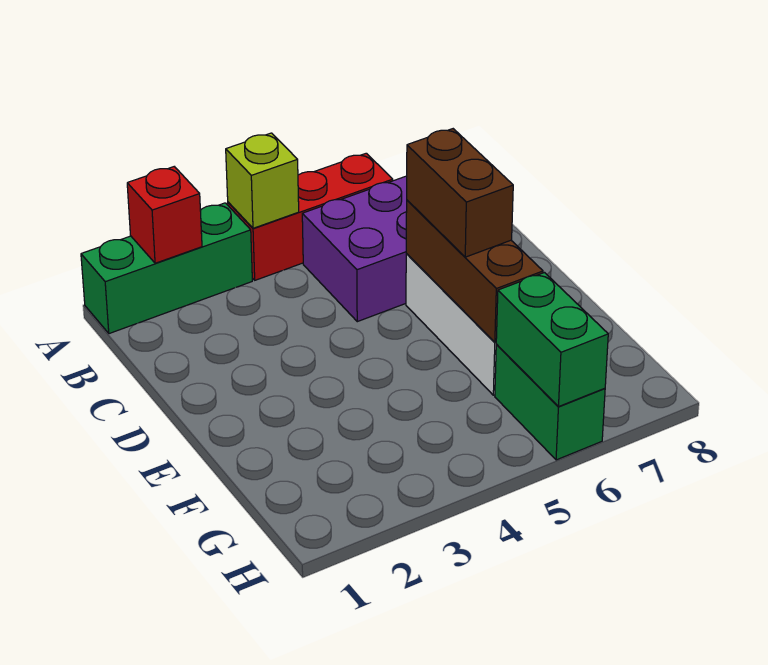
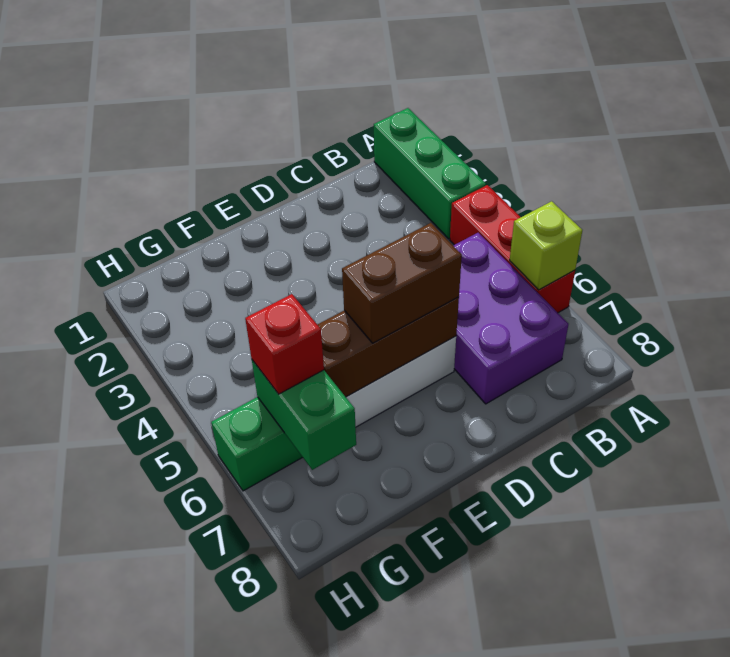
red brick A2 level 2 -> red brick G6 level 3
lime brick A4 level 2 -> lime brick A6 level 2
green brick G6:H6 level 2 -> green brick G6:G7 level 2

